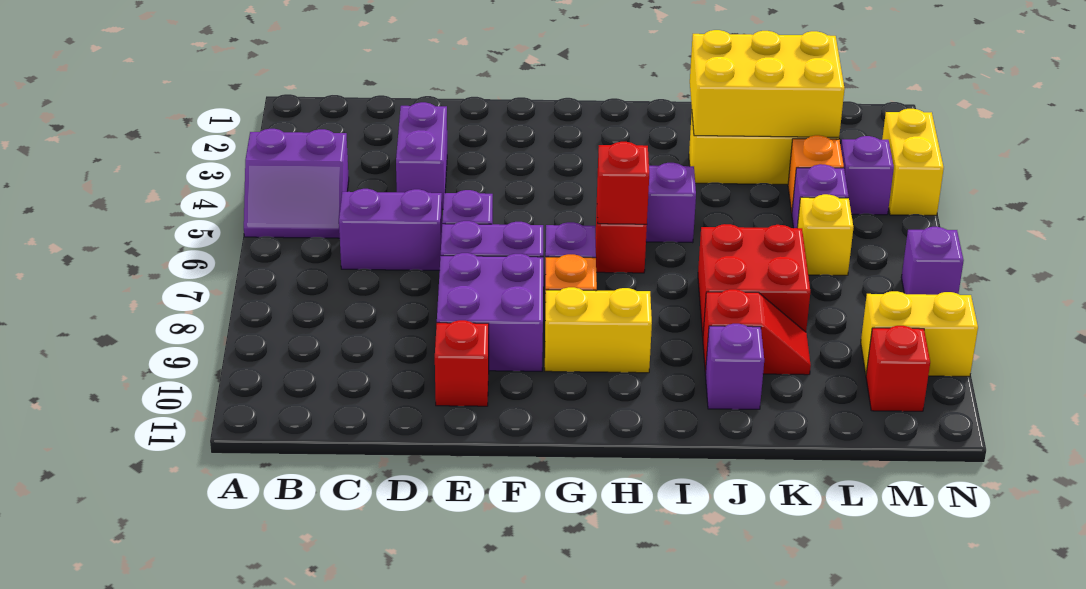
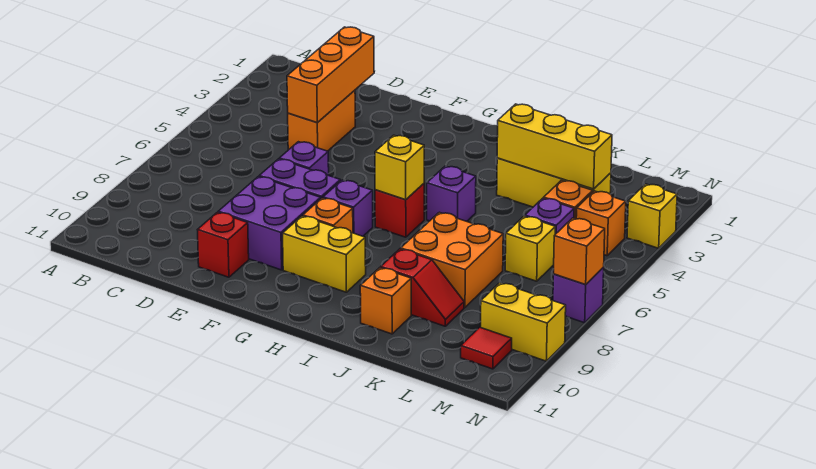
purple slope A4:B5 level 1 top 4 -> none
purple brick C6:D6 level 1 -> none
none -> orange brick D2:D4 level 2
purple brick D3:D4 level 1 -> orange brick D3:D4 level 1
red brick H6 level 2 -> yellow brick H6 level 2
yellow brick J2:L3 level 2 -> yellow brick J3:L3 level 2
red brick J7:K8 level 1 -> orange brick J7:K8 level 1
purple brick J10 level 1 -> orange brick J10 level 1
purple brick M4 level 1 -> orange brick M4 level 1
red brick M10 level 1 -> red tile M10 level 1
yellow brick N3:N4 level 1 -> yellow brick N3 level 1
none -> orange brick N7 level 2

